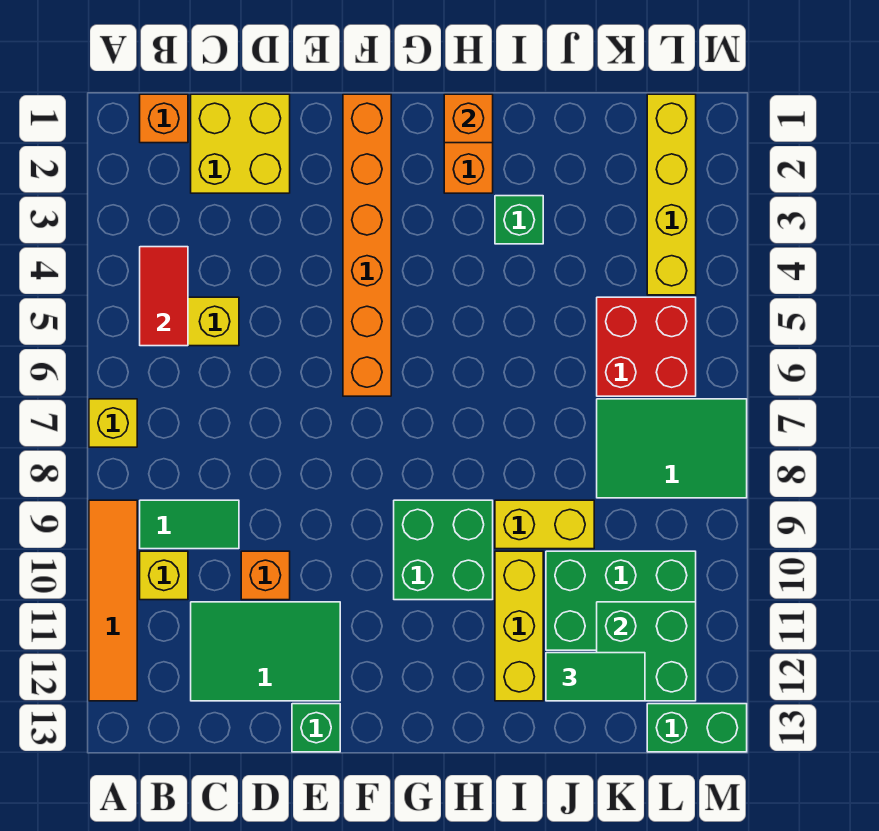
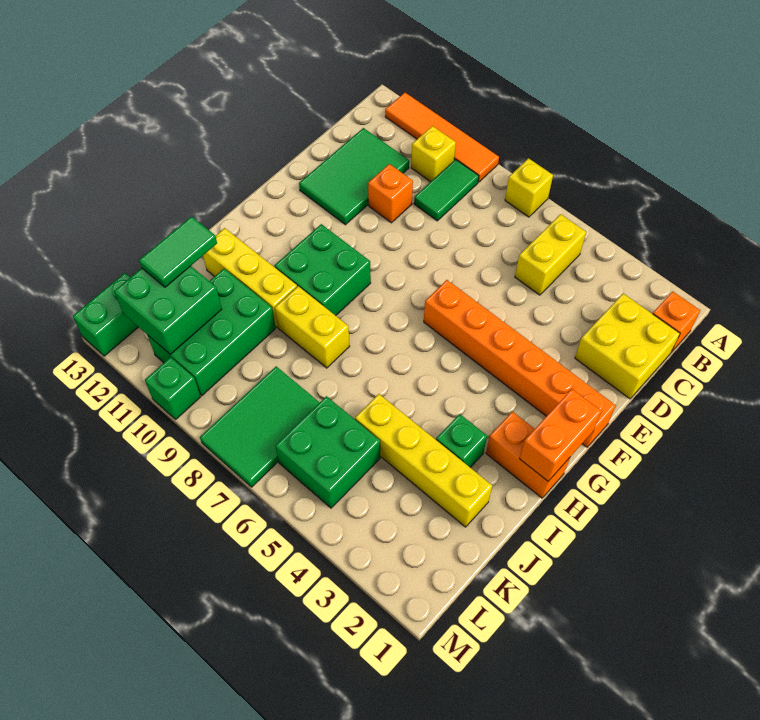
red tile B4:B5 level 2 -> none
green brick E13 level 1 -> green brick M10 level 1
orange brick H1 level 2 -> orange brick G1:H1 level 2
yellow brick I9:J9 level 1 -> yellow brick I8:I9 level 1
red brick K5:L6 level 1 -> green brick K5:L6 level 1
yellow brick L1:L4 level 1 -> yellow brick J2:J5 level 1

